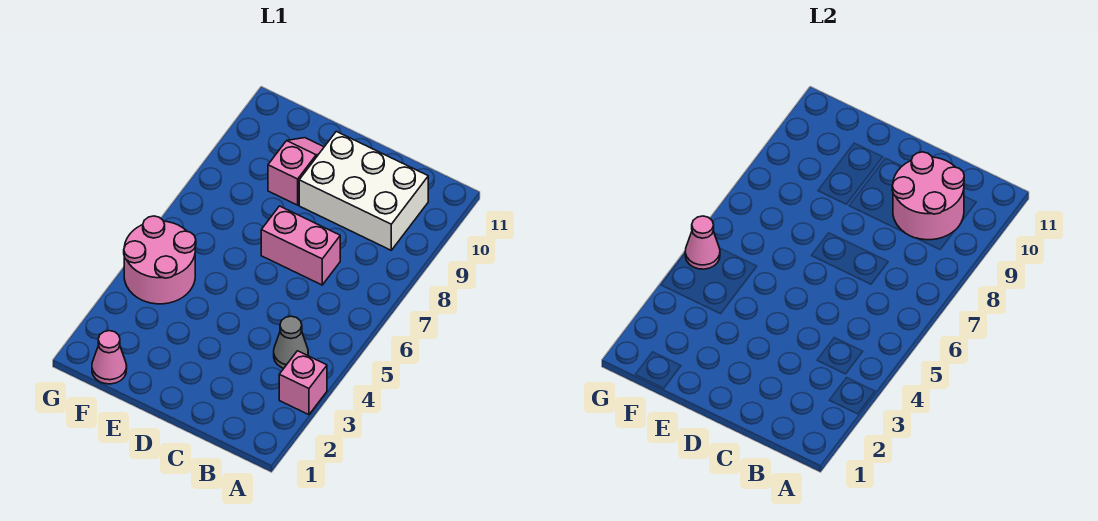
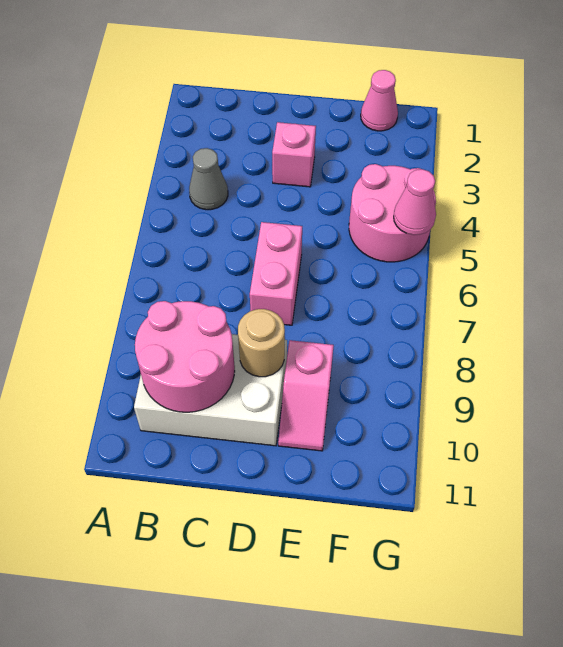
pink brick A3 level 1 -> pink brick D3 level 1
pink brick C7:D7 level 1 -> pink brick D6:D7 level 1
none -> tan round brick D9 level 2

